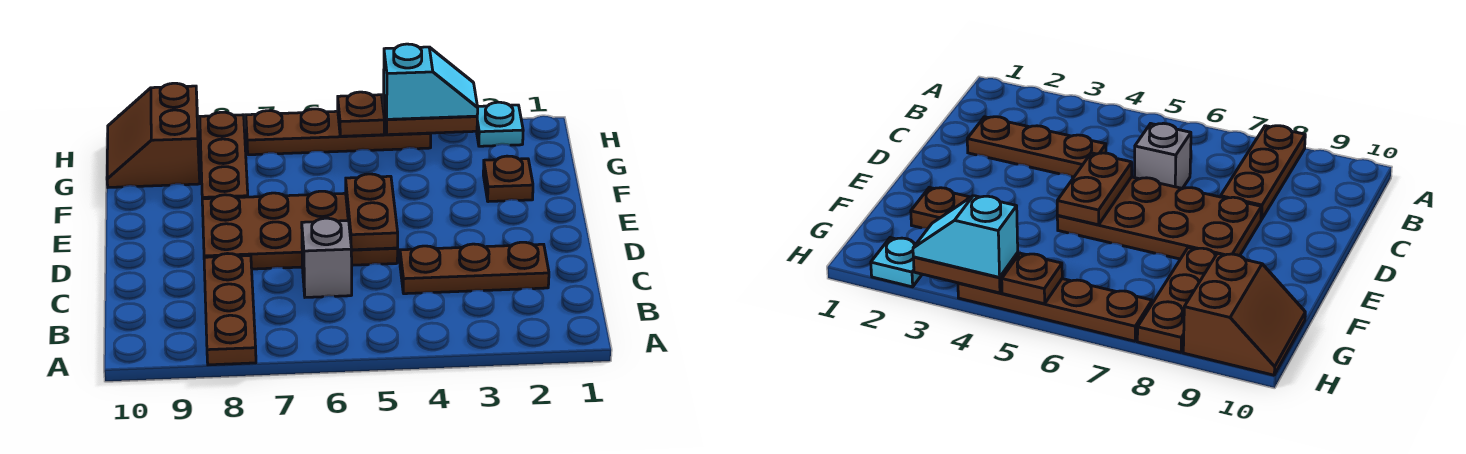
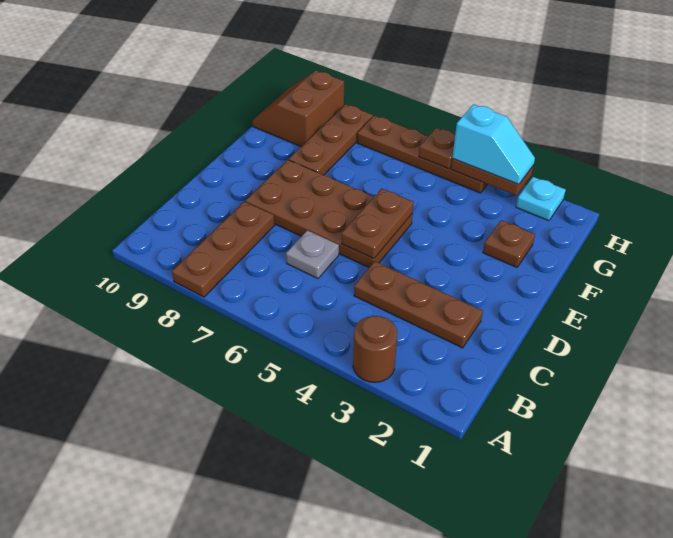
none -> brown round brick A3 level 1
grey brick C6 level 1 -> grey plate C6 level 1

